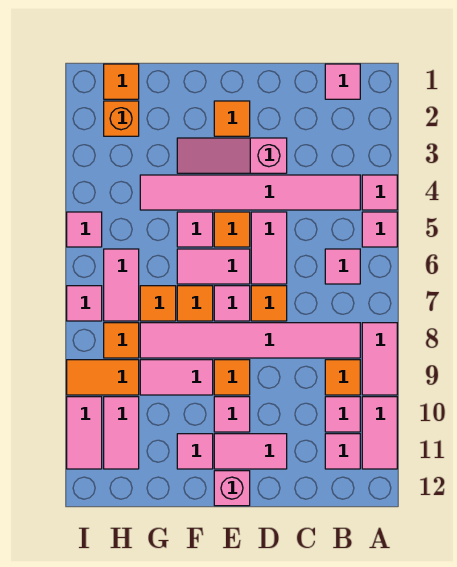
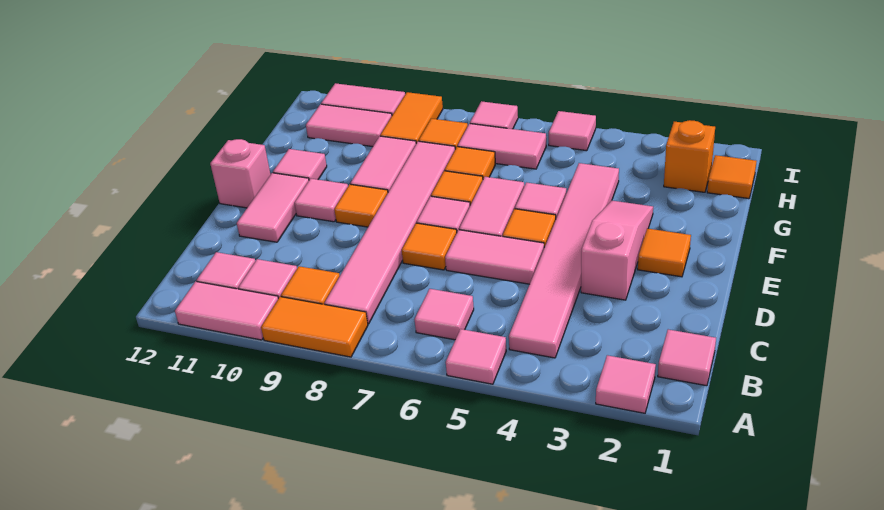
pink tile A4 level 1 -> pink tile A2 level 1
pink tile A8:A9 level 1 -> orange tile A8:A9 level 1

